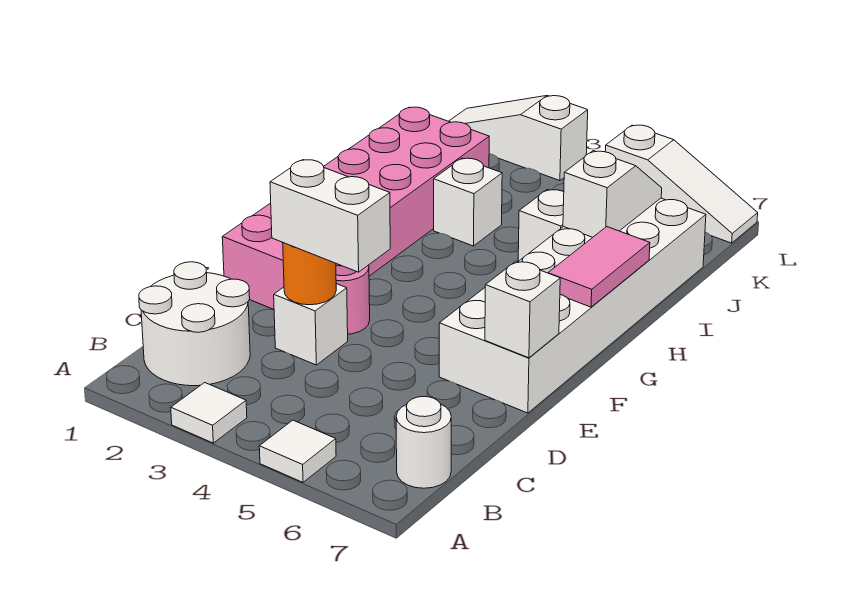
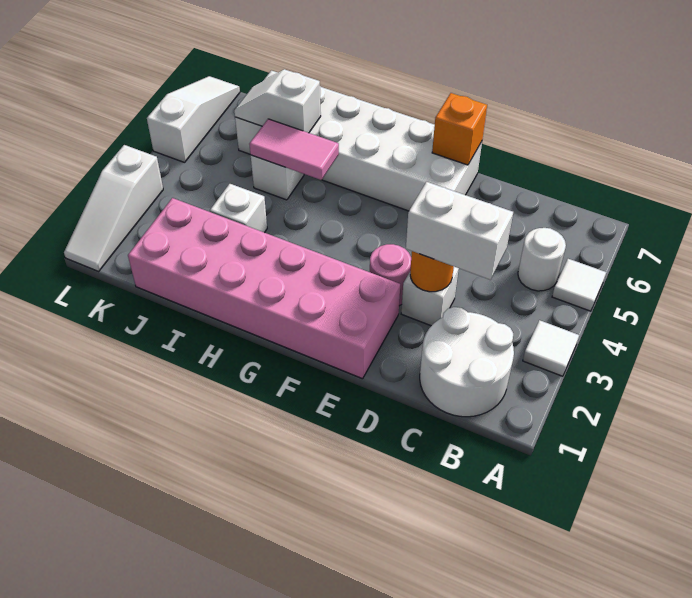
white round brick B7 level 1 -> white round brick B5 level 1
white brick D3:D4 level 3 -> white brick C3:D3 level 3
white brick E7 level 2 -> orange brick E7 level 2
pink tile G7:H7 level 2 -> pink tile H5:I5 level 2

